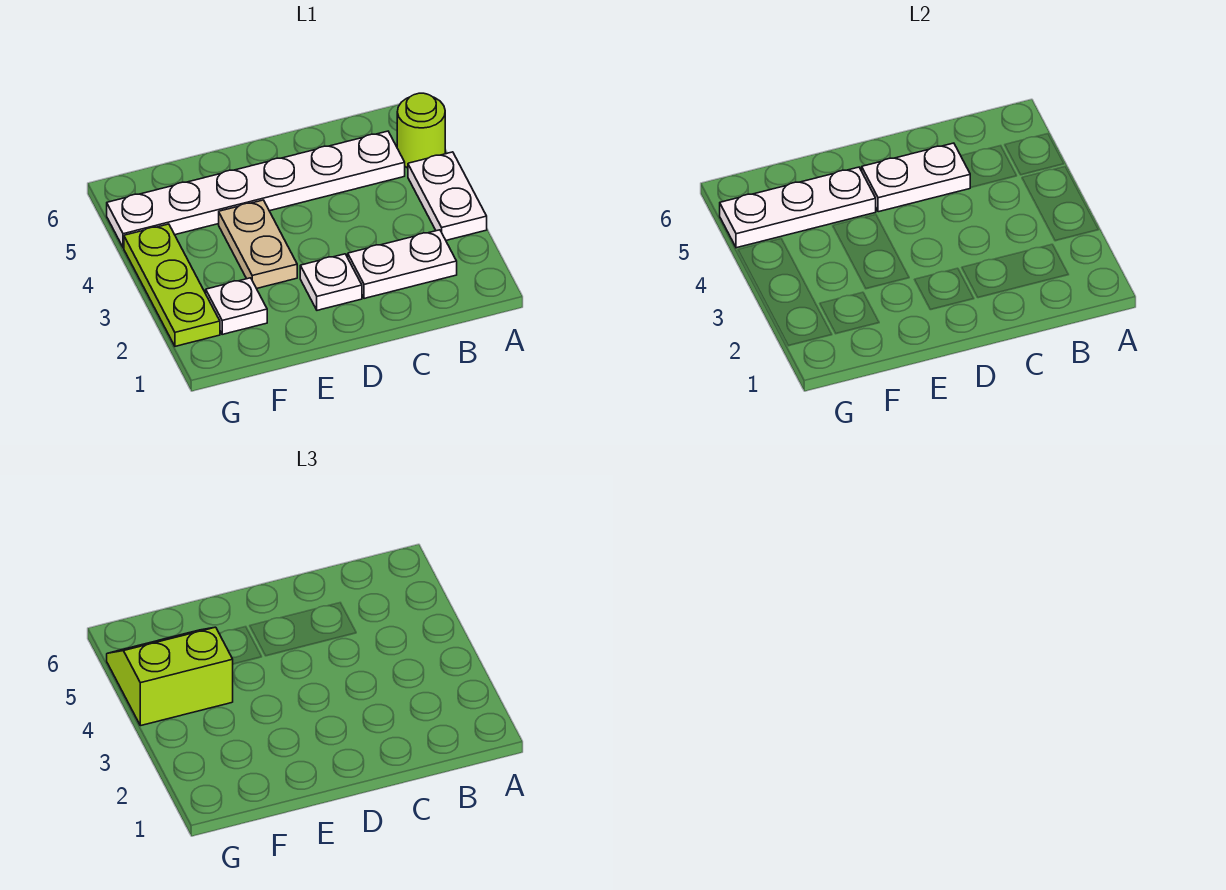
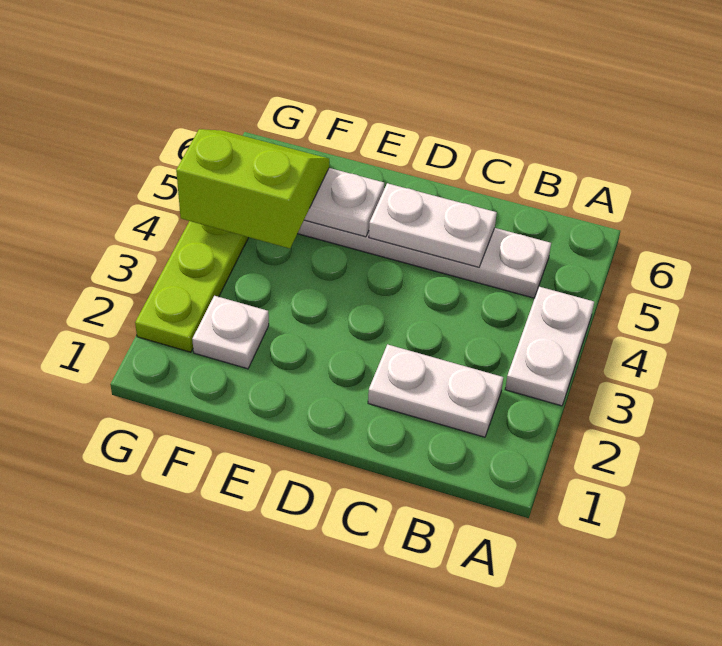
lime round brick A5 level 1 -> none
white plate D2 level 1 -> none
tan plate E3:E4 level 1 -> none

